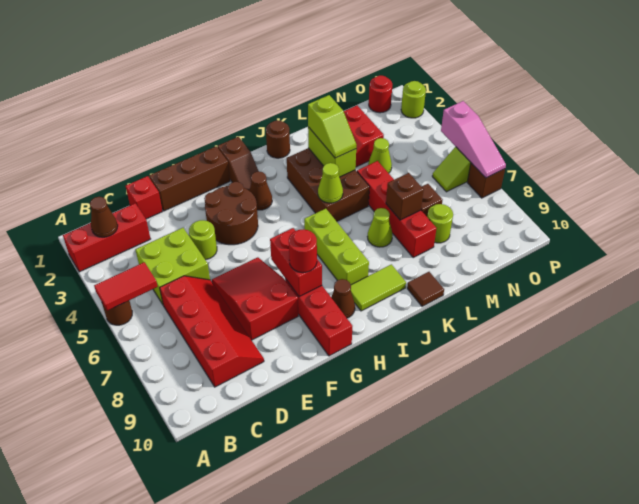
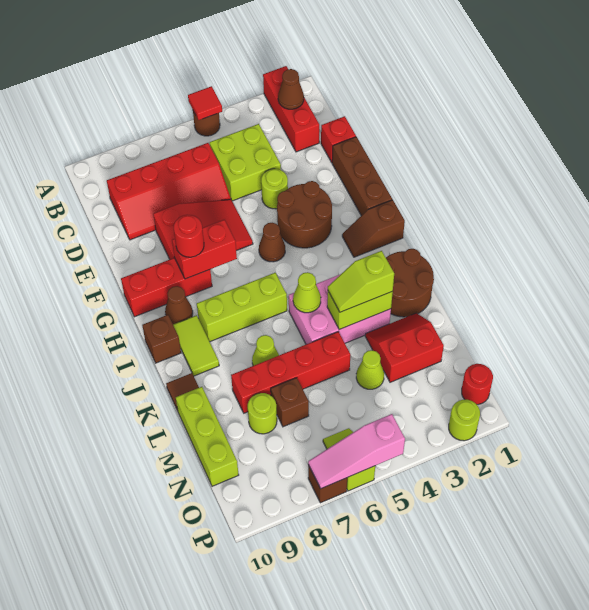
red tile A5:B5 level 2 -> red tile A5 level 2
brown cone H3 level 1 -> brown cone G5 level 1
brown round brick J1 level 1 -> brown round brick J1:K2 level 1
brown brick J3:K5 level 1 -> pink brick J3:K5 level 1
brown brick L7 level 2 -> brown brick I10 level 1
none -> lime brick L10:N10 level 1

